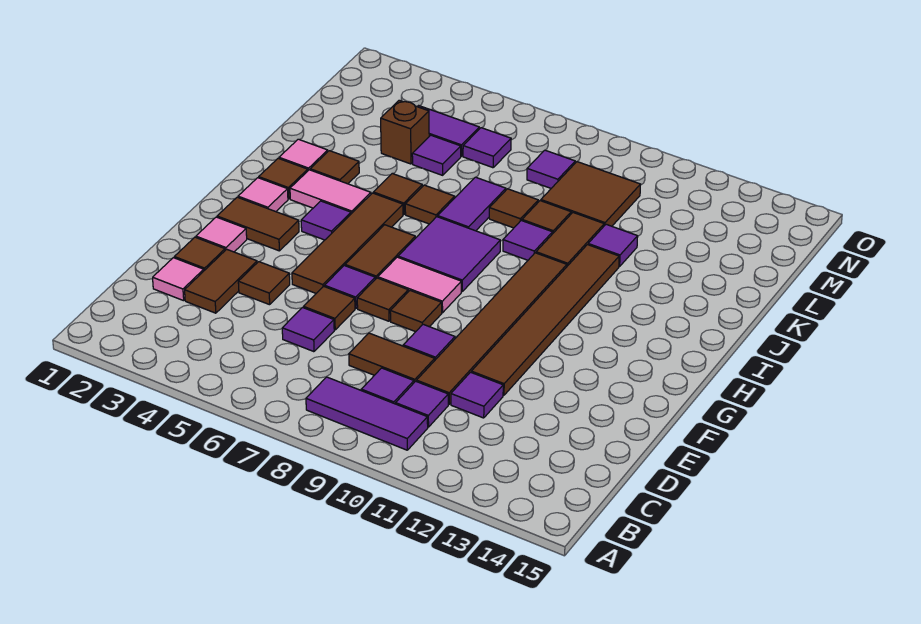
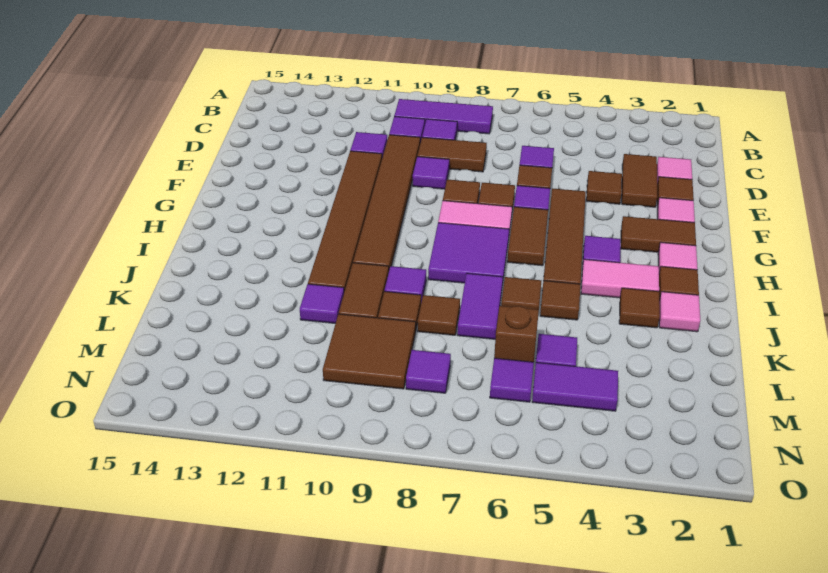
brown brick L4 level 1 -> brown brick L6 level 1

